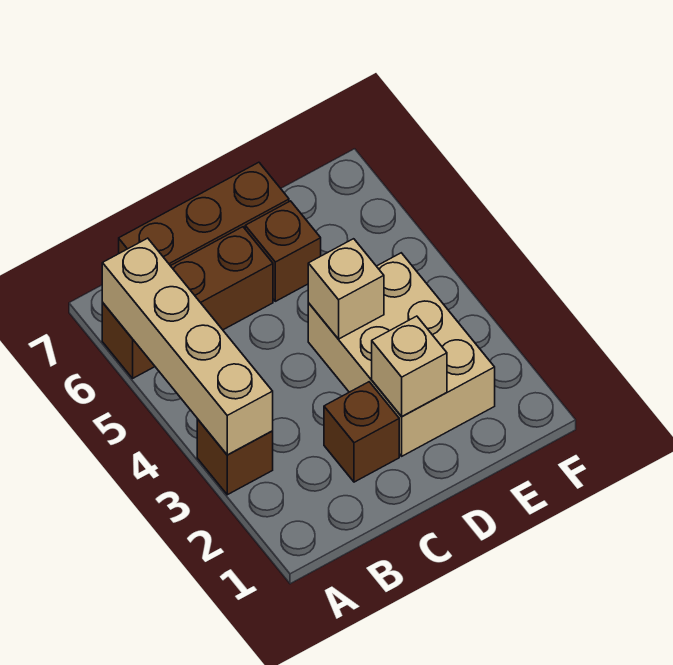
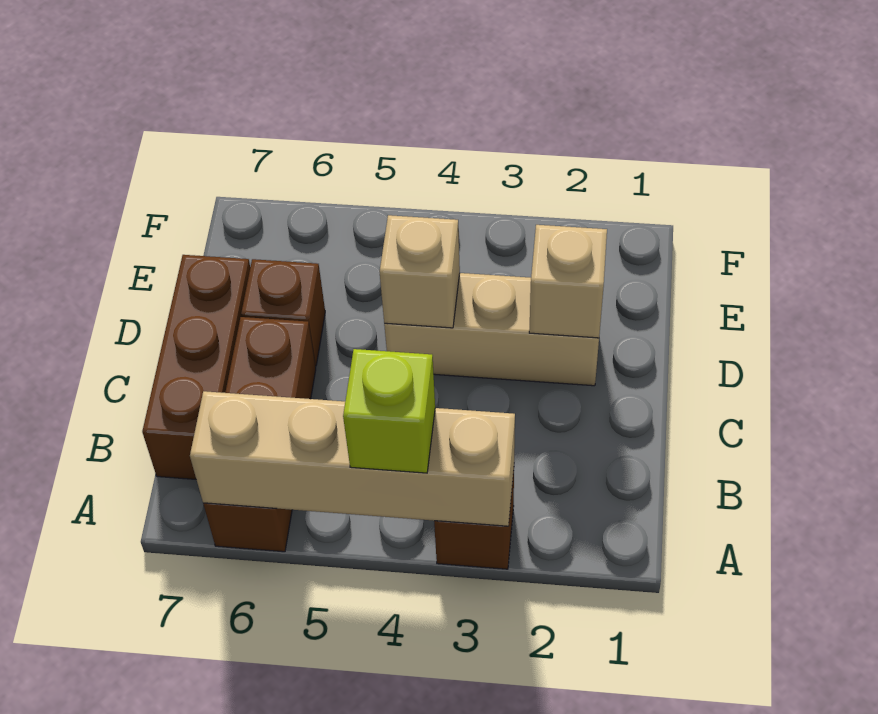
none -> lime brick A4 level 3
brown brick C2 level 1 -> none
tan brick D2:E4 level 1 -> tan brick D2:D4 level 1

